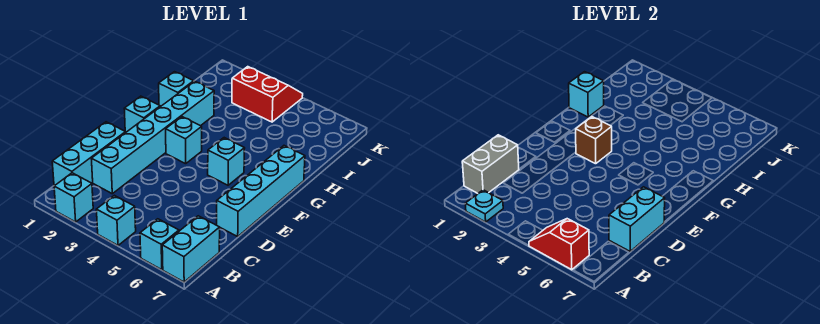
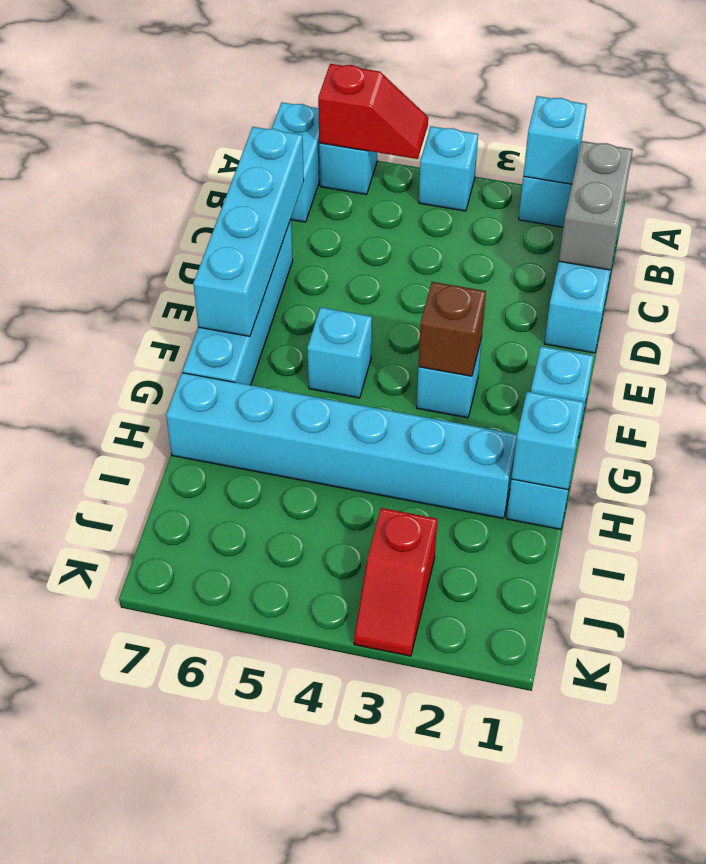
cyan plate A2 level 2 -> cyan brick A2 level 2
cyan brick C2:H2 level 1 -> cyan brick H2:H7 level 1
cyan brick C7:D7 level 2 -> cyan brick C7:F7 level 2
red slope J3:K4 level 1 top J -> red slope J3:K3 level 1 top J

